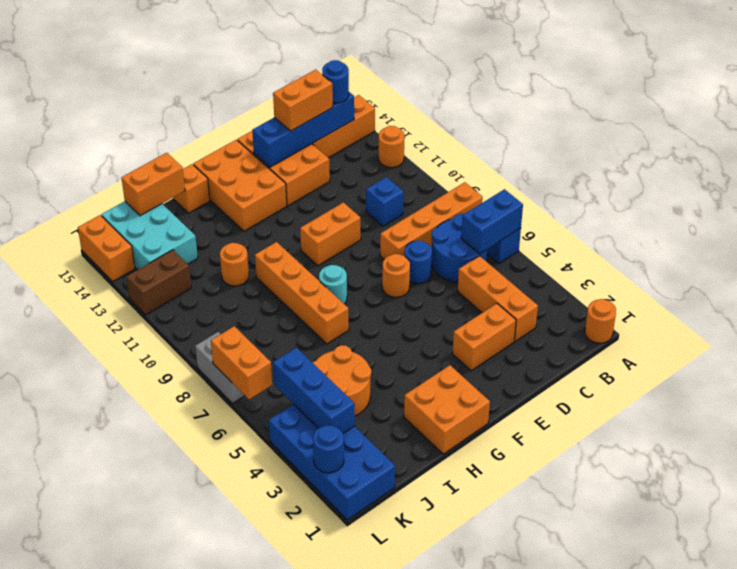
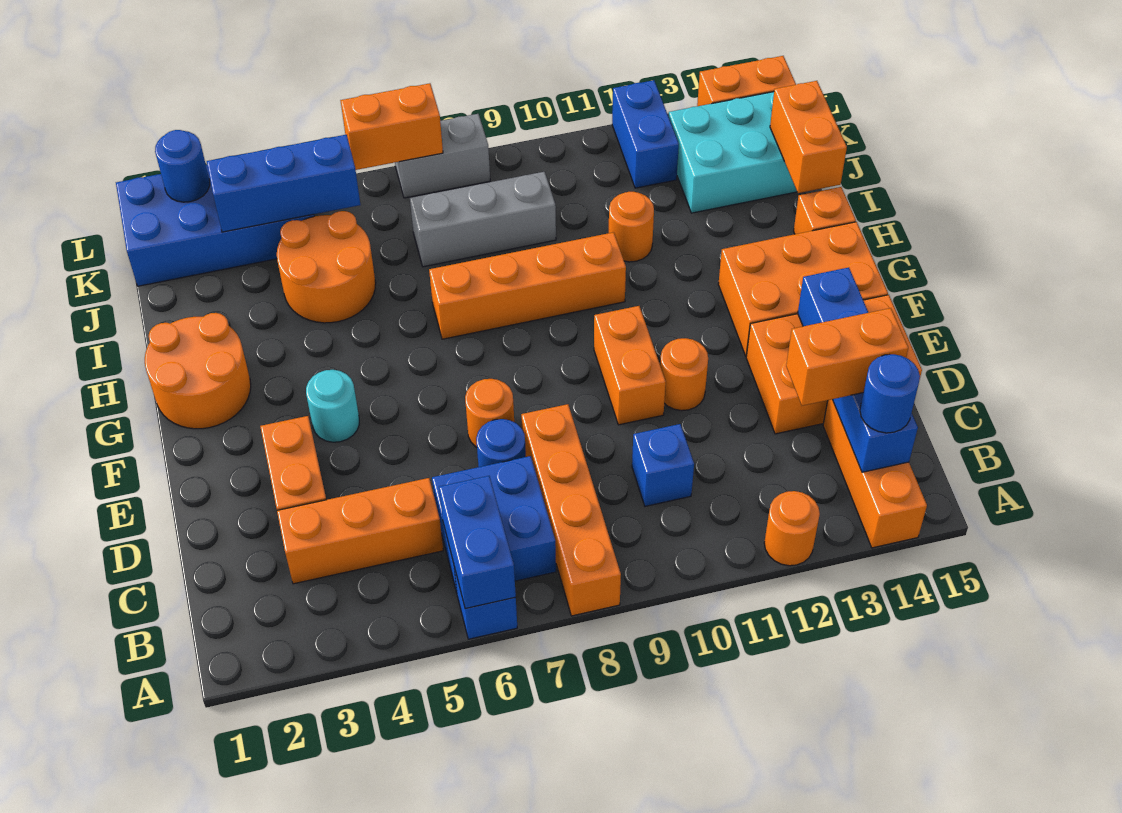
orange round brick A1 level 1 -> orange round brick E11 level 1
blue round brick B6:C7 level 1 -> blue brick B6:C7 level 1
orange brick C14:D14 level 3 -> orange brick C13:C14 level 3
orange brick G1:H2 level 1 -> orange round brick G1:H2 level 1
cyan round brick G8 level 1 -> cyan round brick F4 level 1
none -> grey brick J7:J9 level 1
brown brick K12:L12 level 1 -> blue brick K12:L12 level 1

